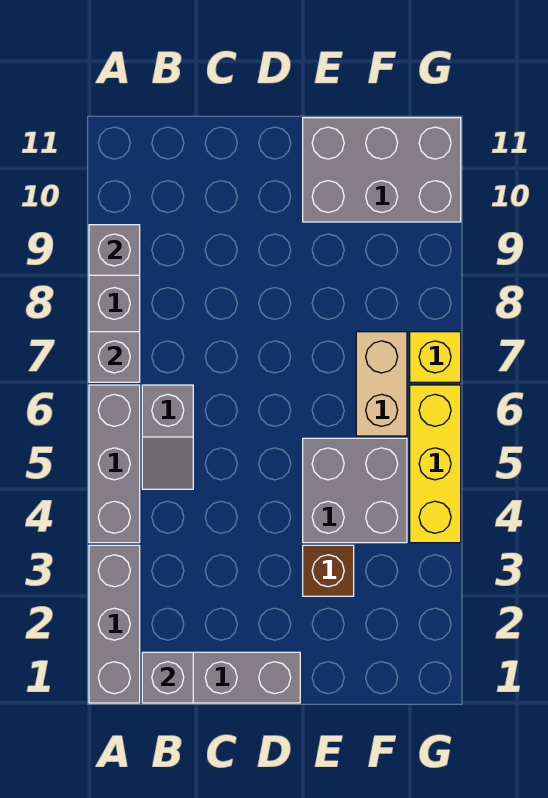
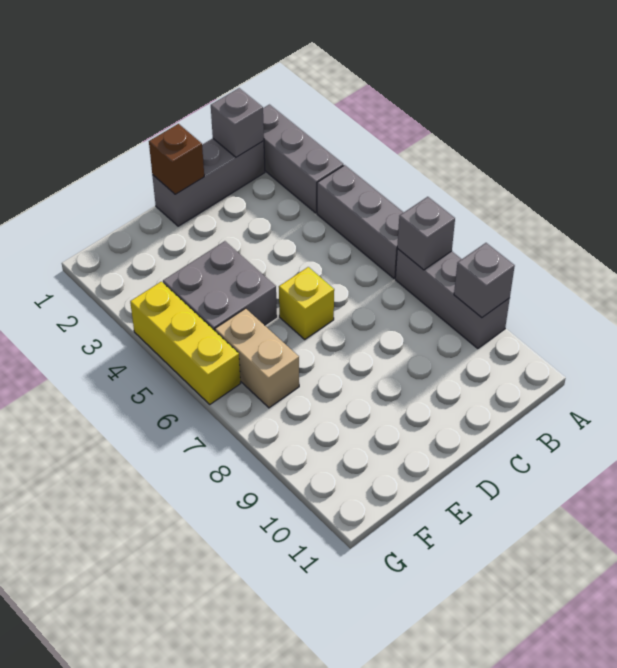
grey slope B5:B6 level 1 top 6 -> none
brown brick E3 level 1 -> brown brick D1 level 2
grey brick E10:G11 level 1 -> none
yellow brick G7 level 1 -> yellow brick D6 level 1

